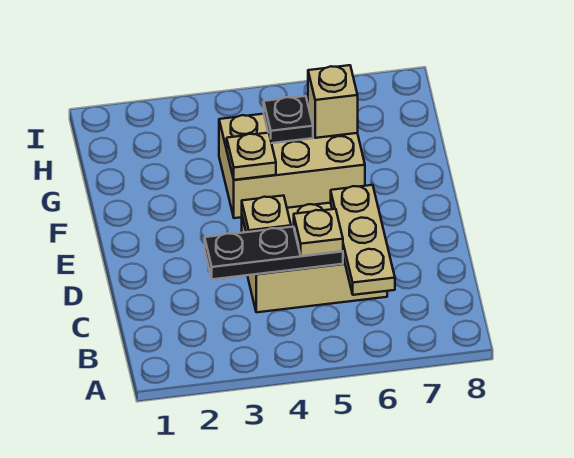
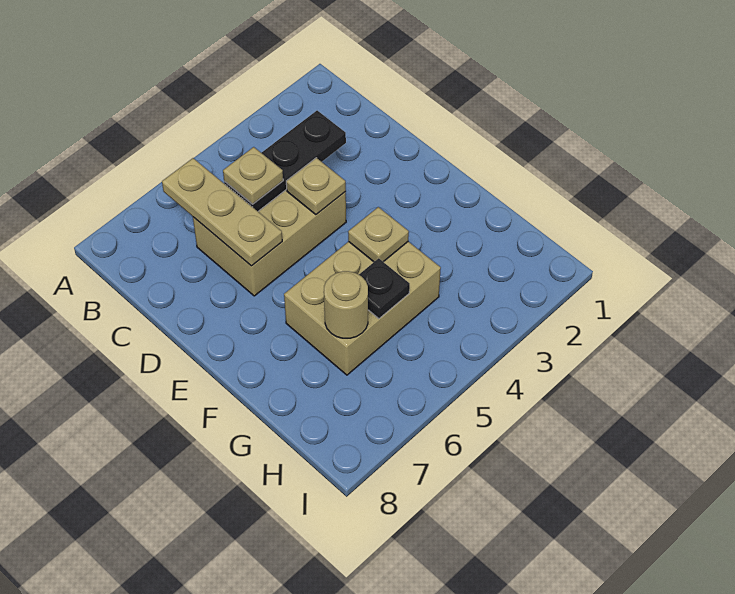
tan brick G6 level 2 -> tan round brick G6 level 2

